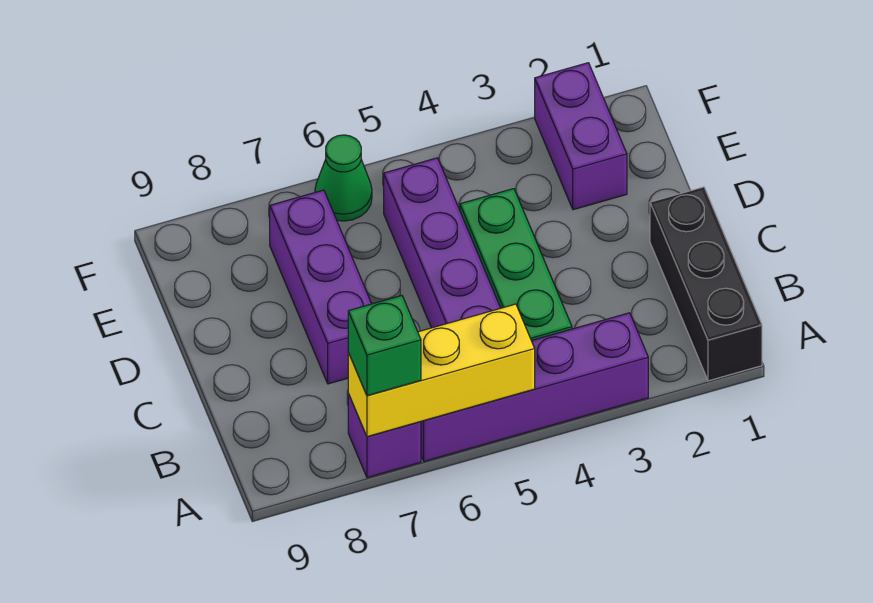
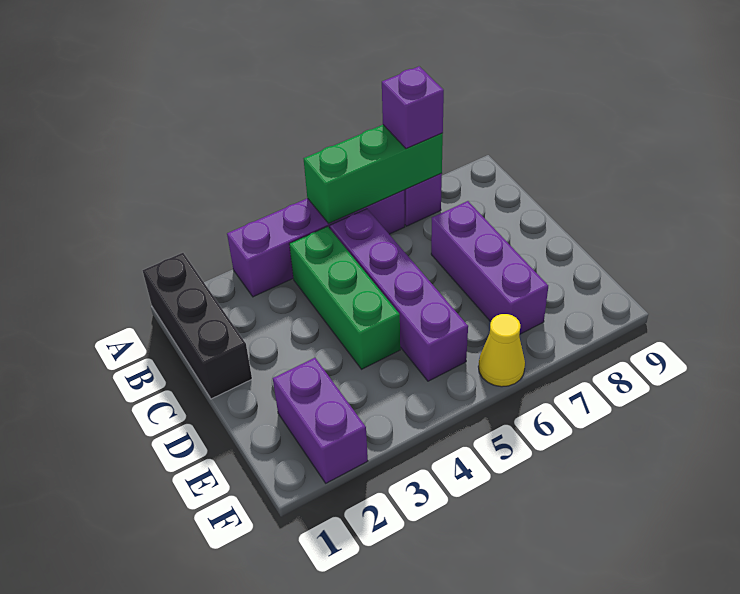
yellow brick A5:A7 level 2 -> green brick A5:A7 level 2
green brick A7 level 3 -> purple brick A7 level 3
green cone F6 level 1 -> yellow cone F6 level 1

